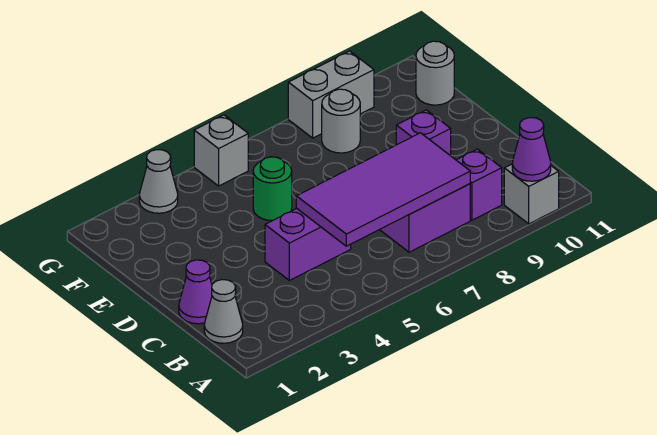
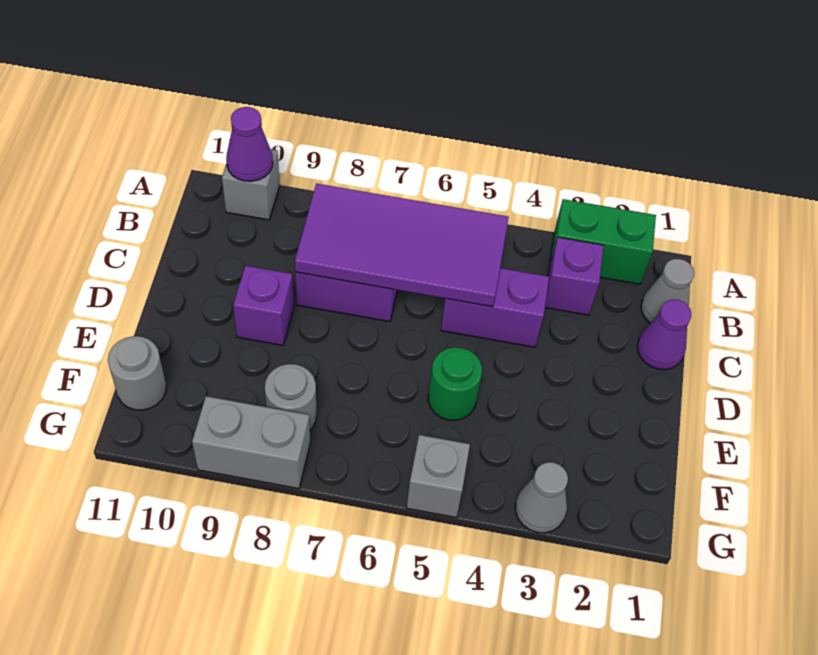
none -> green brick A2:A3 level 1
purple brick B9 level 1 -> purple brick B3 level 1

